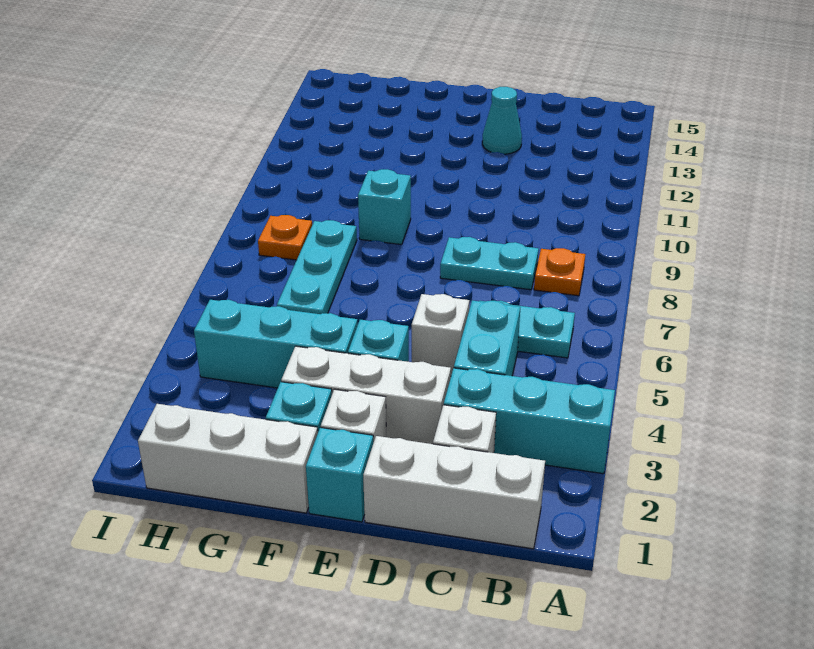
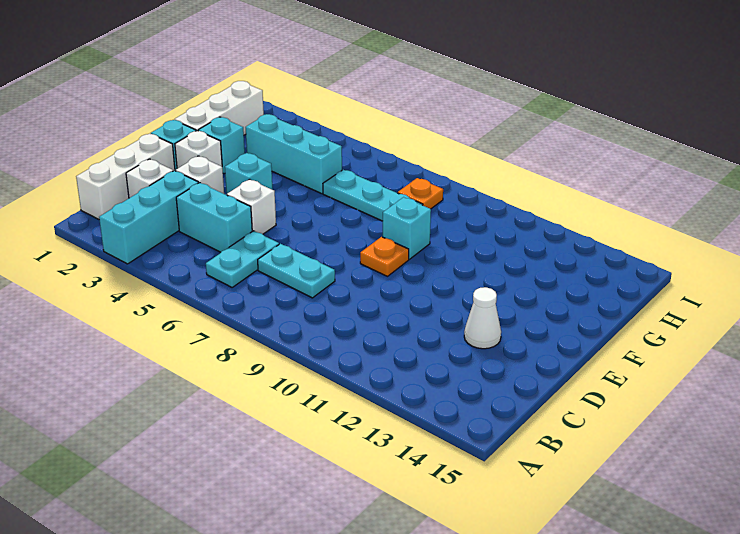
orange plate B8 level 1 -> orange plate E9 level 1
cyan plate C8:D8 level 1 -> cyan plate C7:C8 level 1
white brick D3:F3 level 1 -> white brick D3 level 1
cyan cone D13 level 1 -> white cone D13 level 1
cyan brick F4:H4 level 1 -> cyan brick G3:G5 level 1

